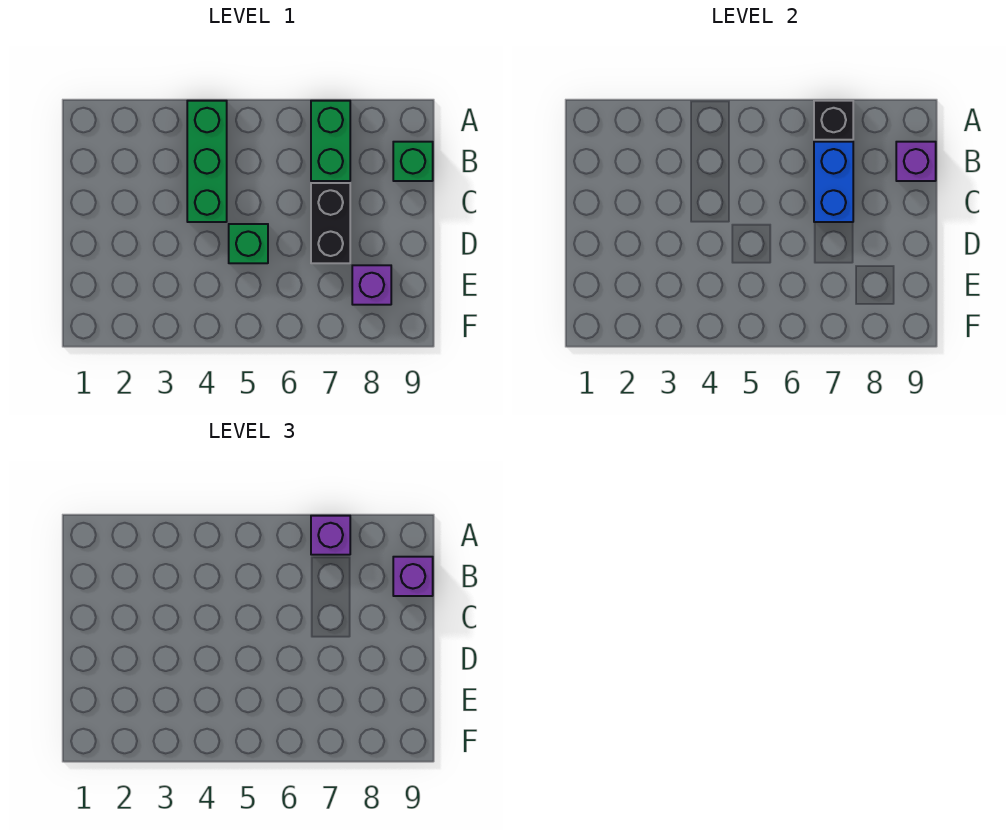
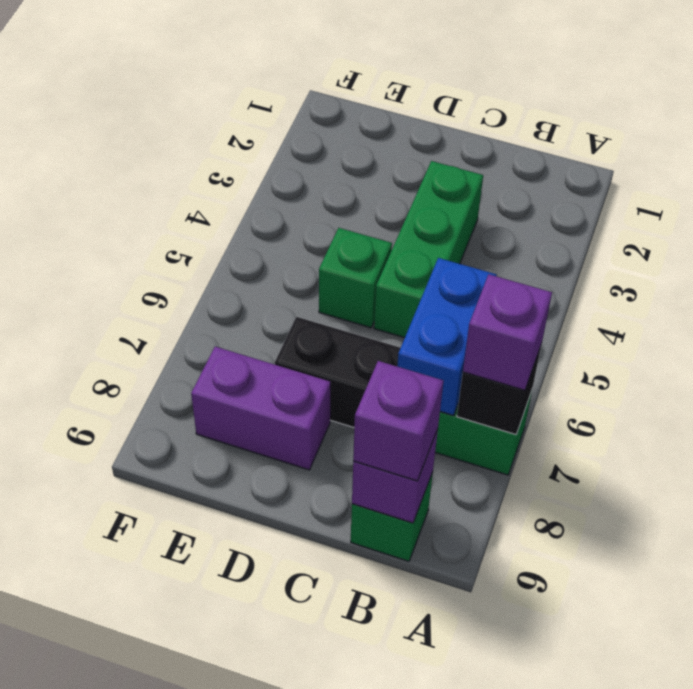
green brick A4:C4 level 1 -> green brick C3:C5 level 1
blue brick B7:C7 level 2 -> blue brick B6:B7 level 2
purple brick E8 level 1 -> purple brick D8:E8 level 1

